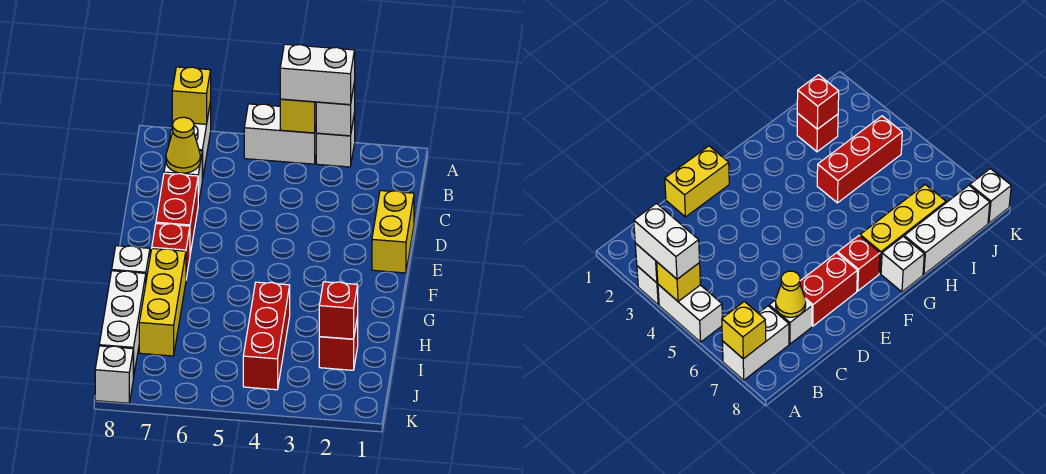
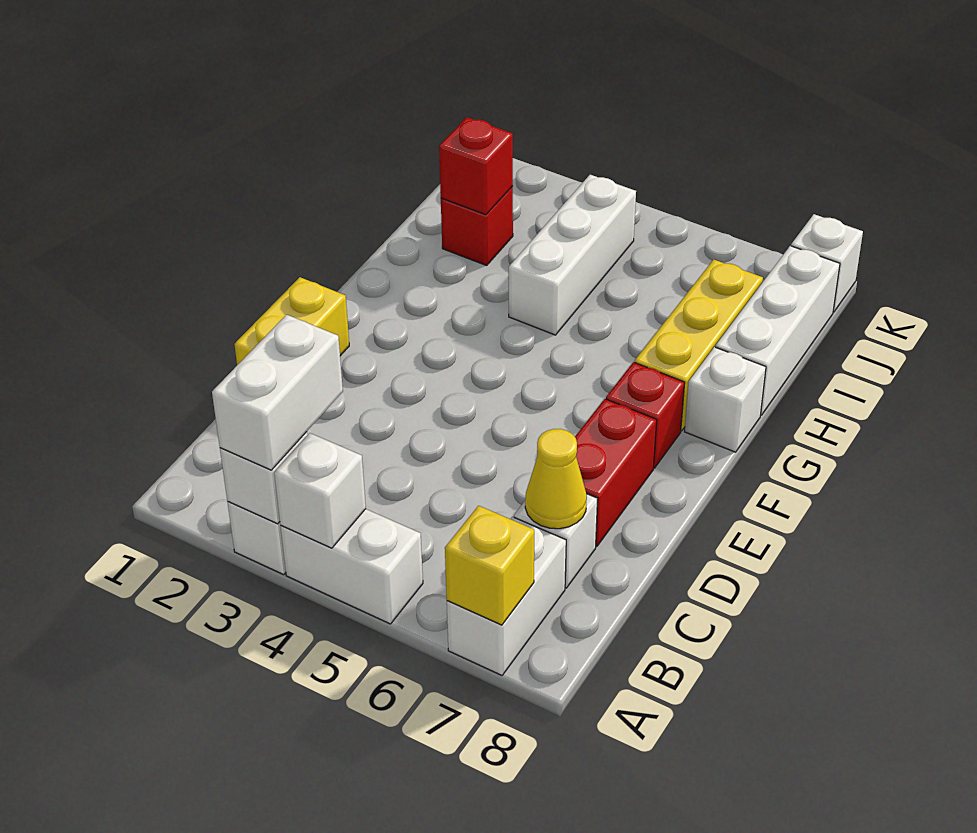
white brick A3:A4 level 3 -> white brick A3:B3 level 3
yellow brick A4 level 2 -> white brick A4 level 2
red brick H4:J4 level 1 -> white brick H4:J4 level 1

